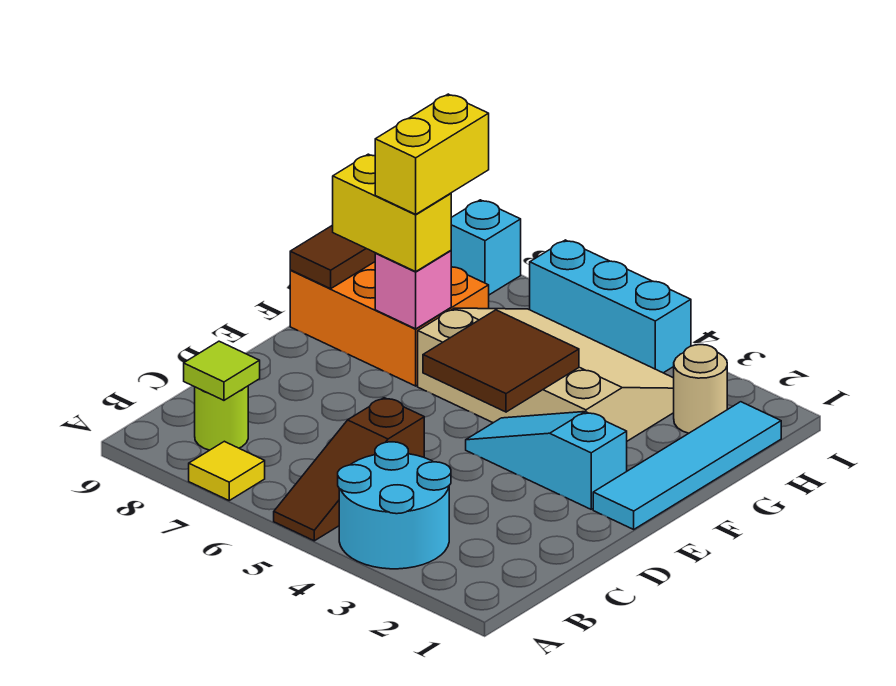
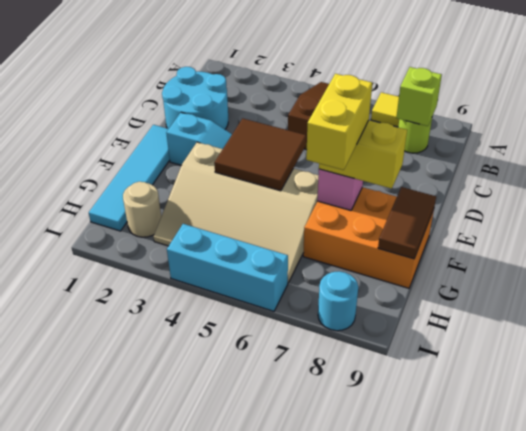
cyan round brick A3:B4 level 1 -> cyan round brick C1:D2 level 1
lime tile B8 level 2 -> lime brick B8 level 2
cyan brick I8 level 1 -> cyan round brick I8 level 1

